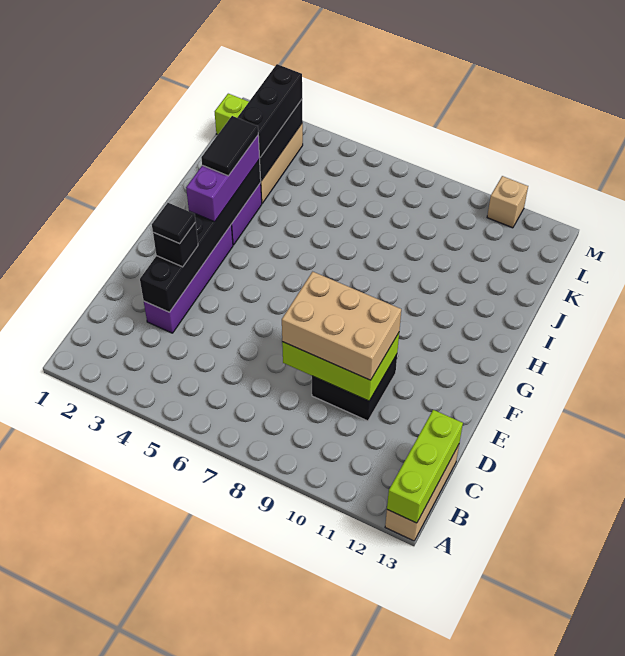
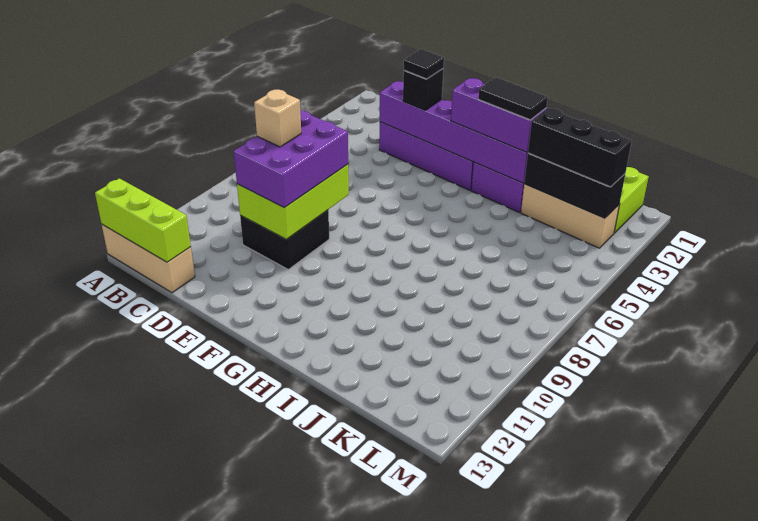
black brick D3:I3 level 2 -> purple brick D3:I3 level 2
tan brick D8:E10 level 3 -> purple brick D8:E10 level 3
tan brick M11 level 1 -> tan brick D9 level 4

